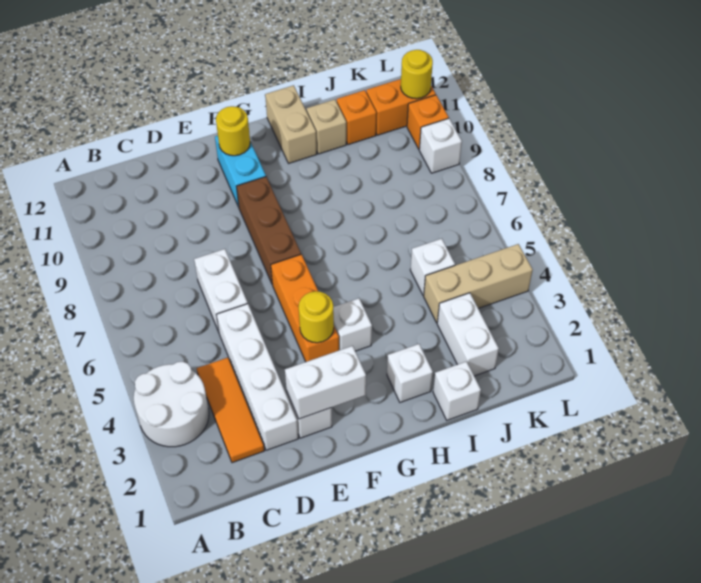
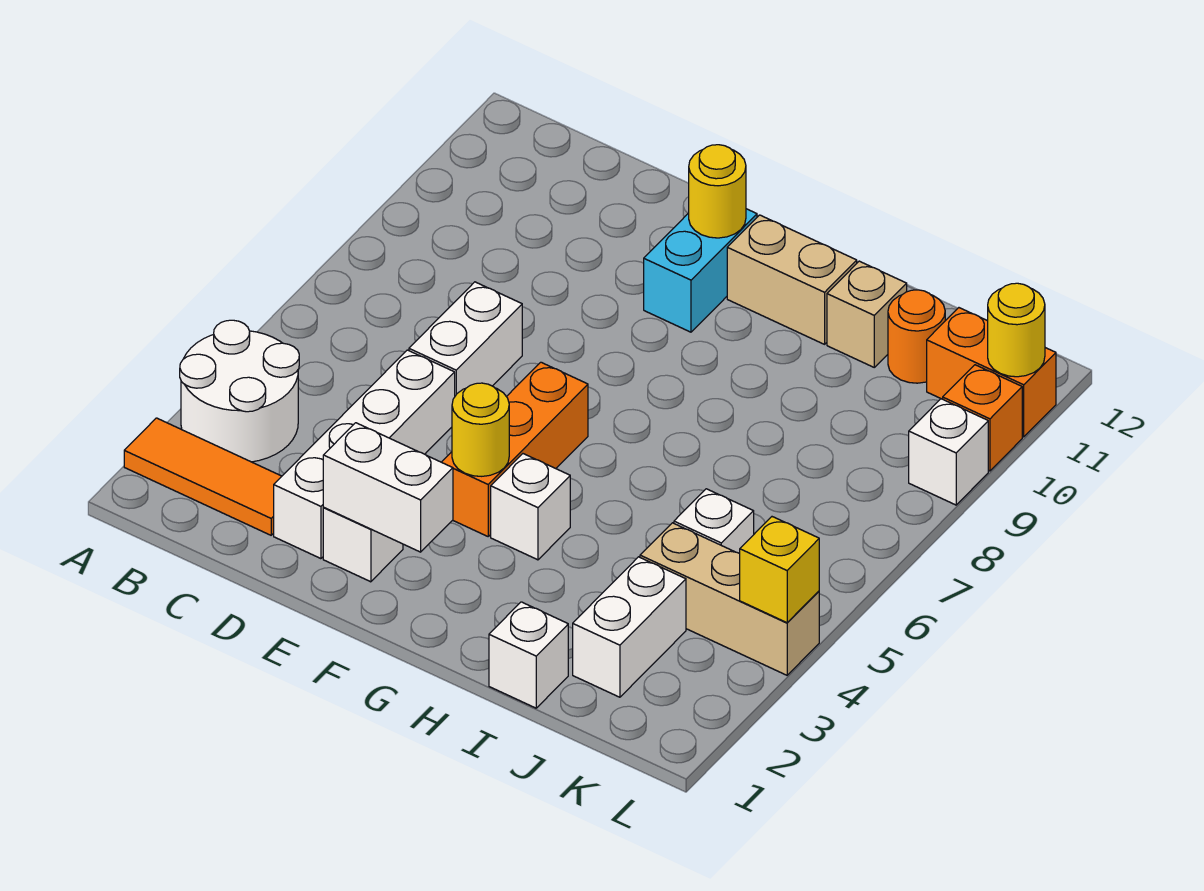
orange tile C2:C4 level 1 -> orange tile A2:C2 level 1
brown brick F7:F9 level 1 -> none
white brick H2 level 1 -> none
tan brick H11:H12 level 1 -> tan brick G11:H11 level 1
orange brick J11 level 1 -> orange round brick J11 level 1
none -> yellow brick L4 level 2

